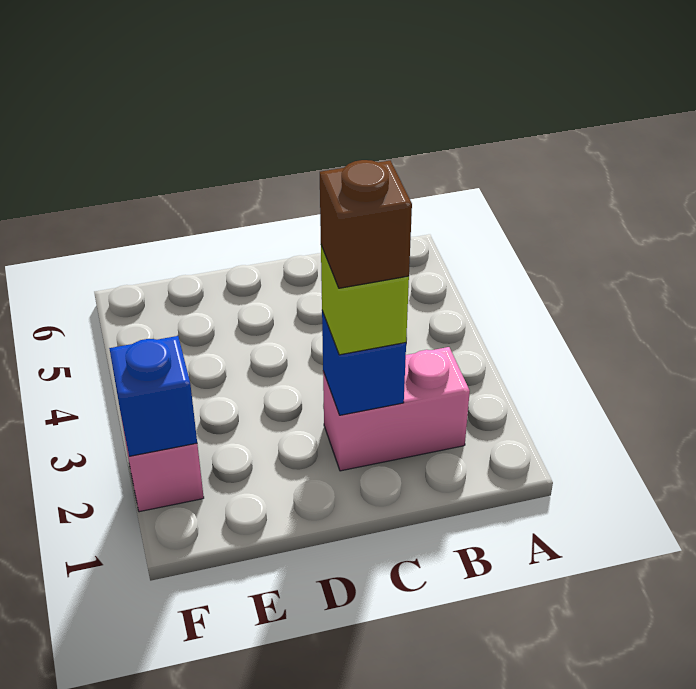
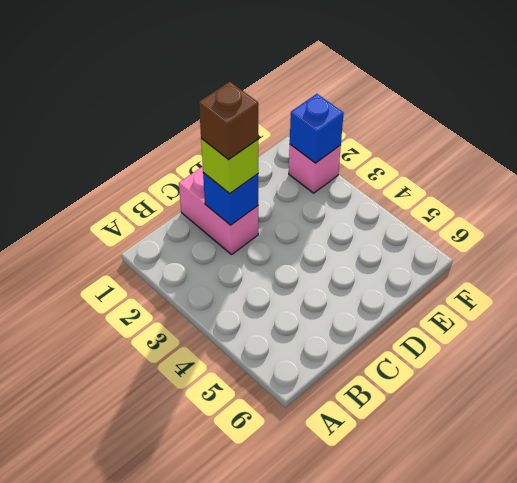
pink brick B2:C2 level 1 -> pink brick C1:C2 level 1

